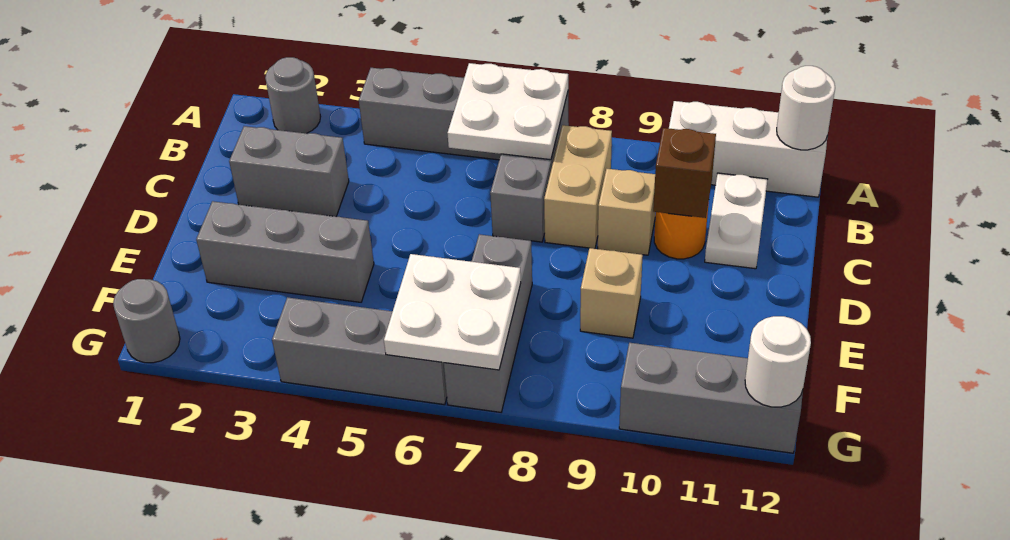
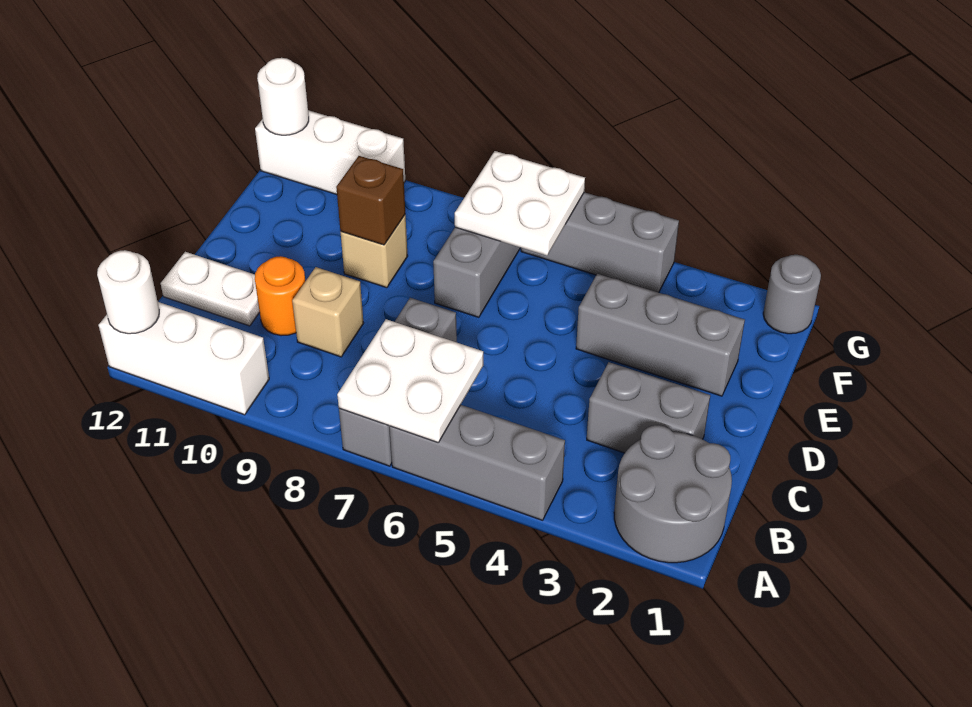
grey round brick A2 level 1 -> grey round brick A1:B2 level 1
tan brick B8:C8 level 1 -> none
white plate B11:C11 level 1 -> white plate C11:C12 level 1
brown brick C10 level 2 -> brown brick E9 level 2
grey brick G10:G12 level 1 -> white brick G10:G12 level 1

